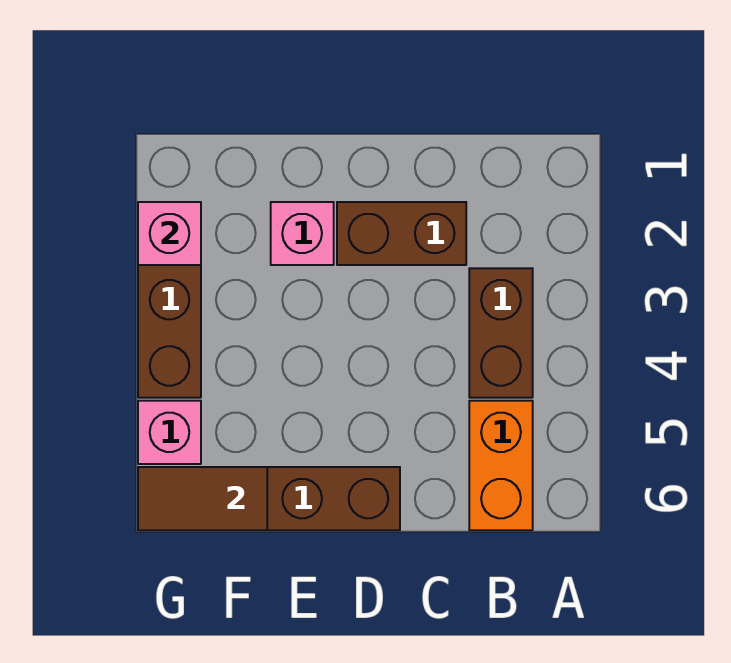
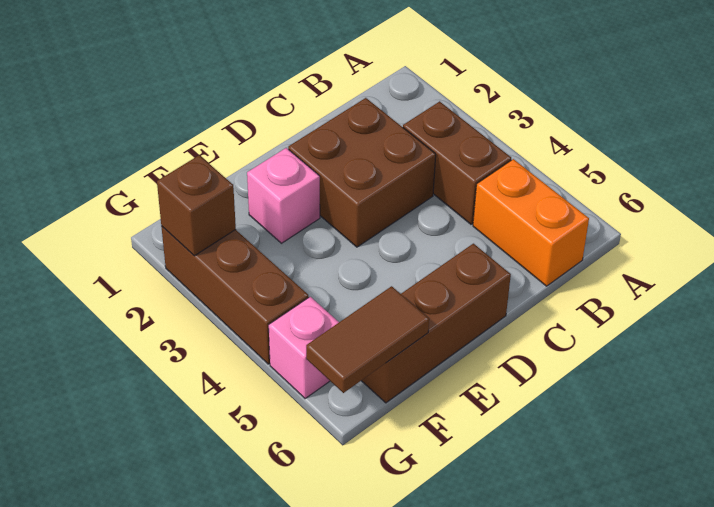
brown brick C2:D2 level 1 -> brown brick C2:D3 level 1
pink brick G2 level 2 -> brown brick G2 level 2

